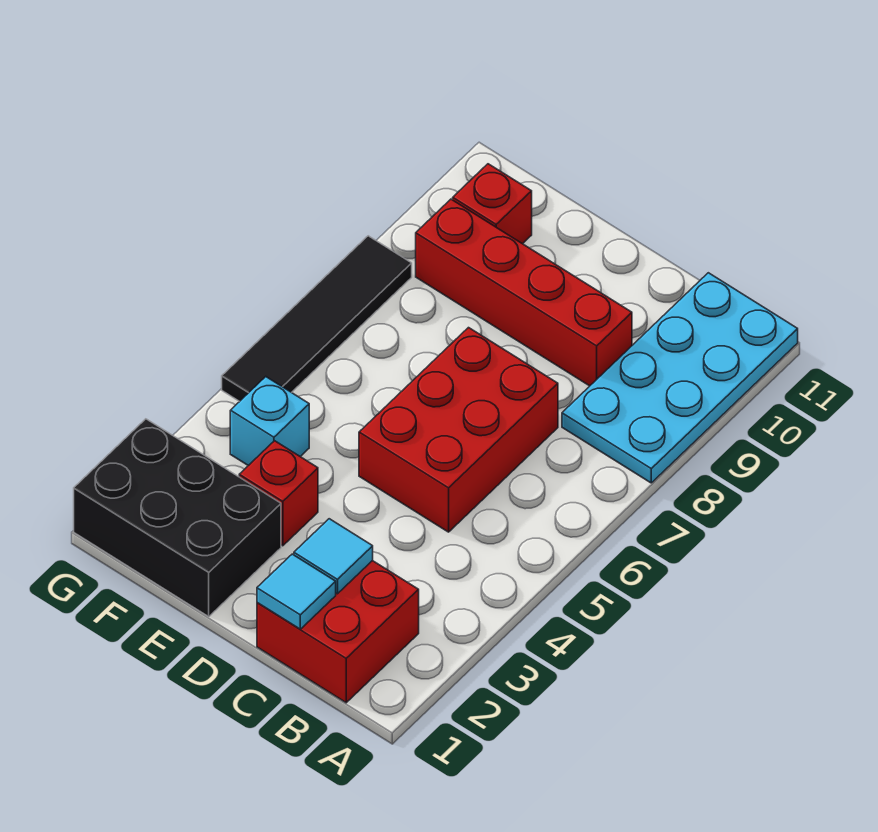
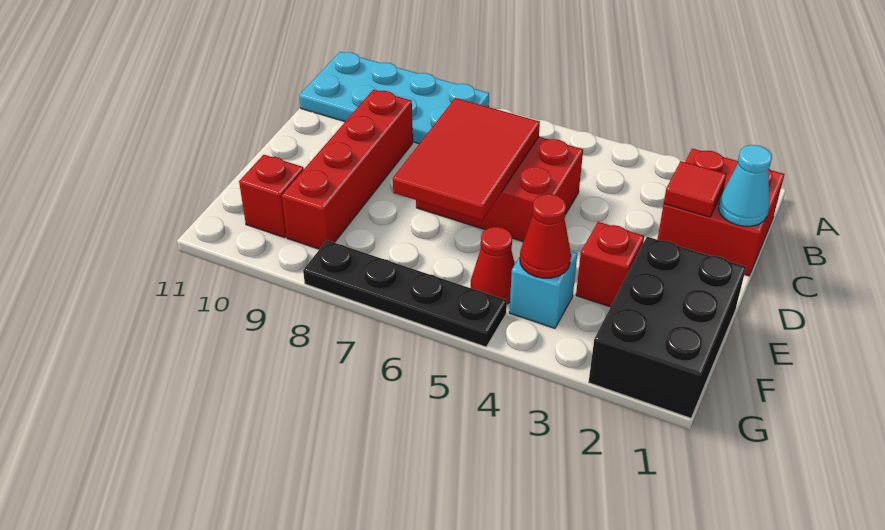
cyan tile C1 level 2 -> cyan cone C1 level 2
cyan tile C2 level 2 -> red tile C2 level 2
none -> red tile C6:E7 level 2
none -> red cone F4 level 2
none -> red cone F5 level 1
black tile G5:G8 level 1 -> black plate G5:G8 level 1

